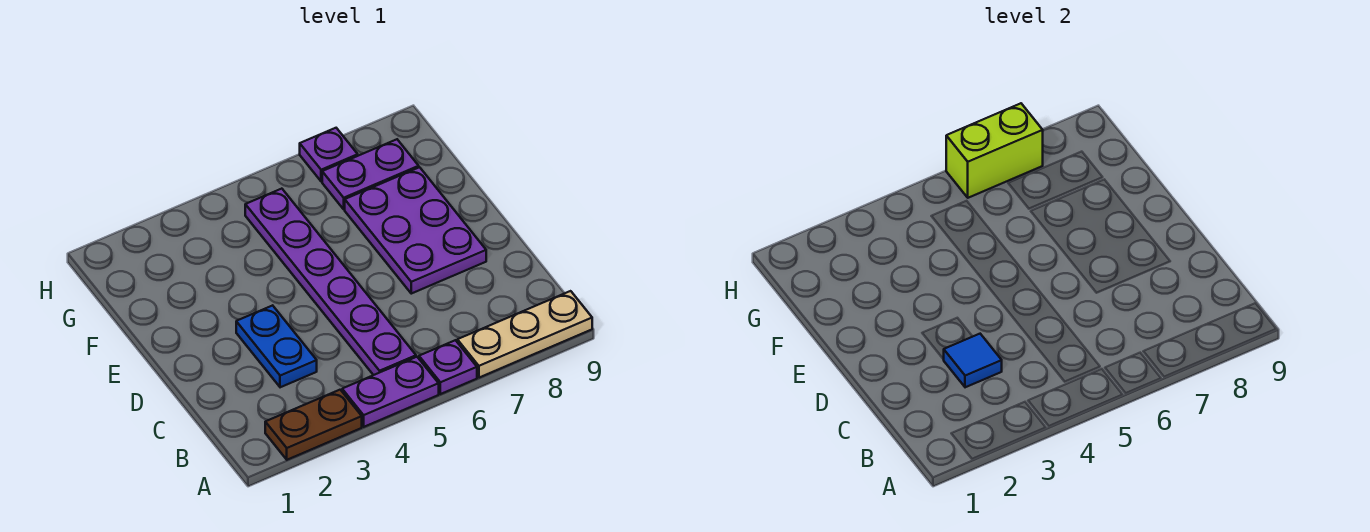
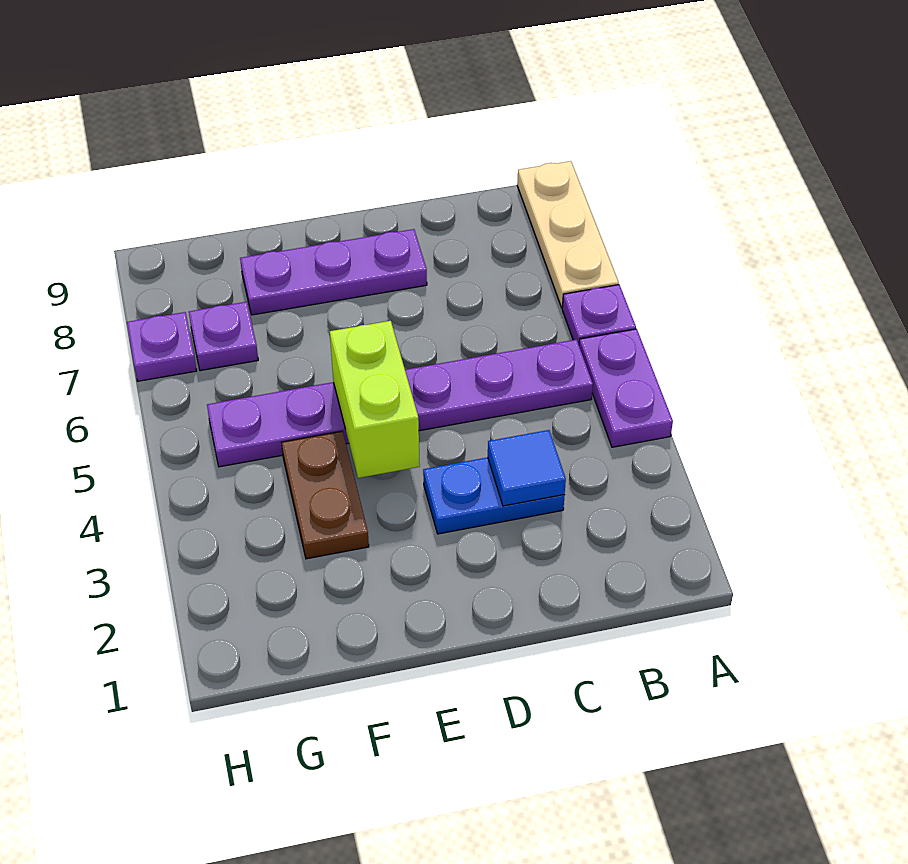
brown plate A2:A3 level 1 -> brown plate F3:F4 level 1
purple plate D7:F8 level 1 -> purple plate D8:F8 level 1
purple plate G7:G8 level 1 -> purple plate G7 level 1
lime brick H6:H7 level 2 -> lime brick E4:E5 level 2

